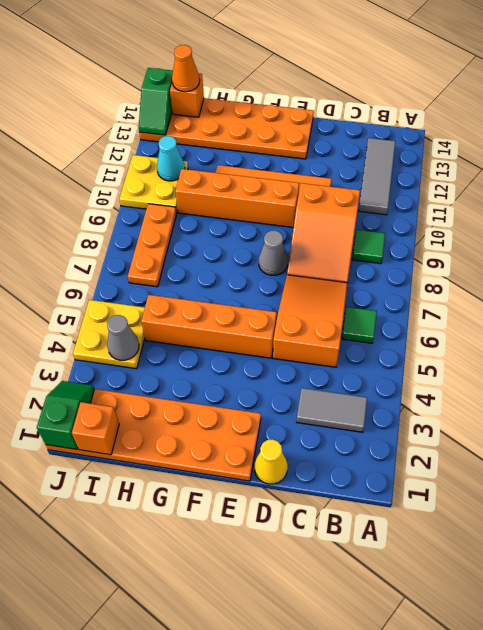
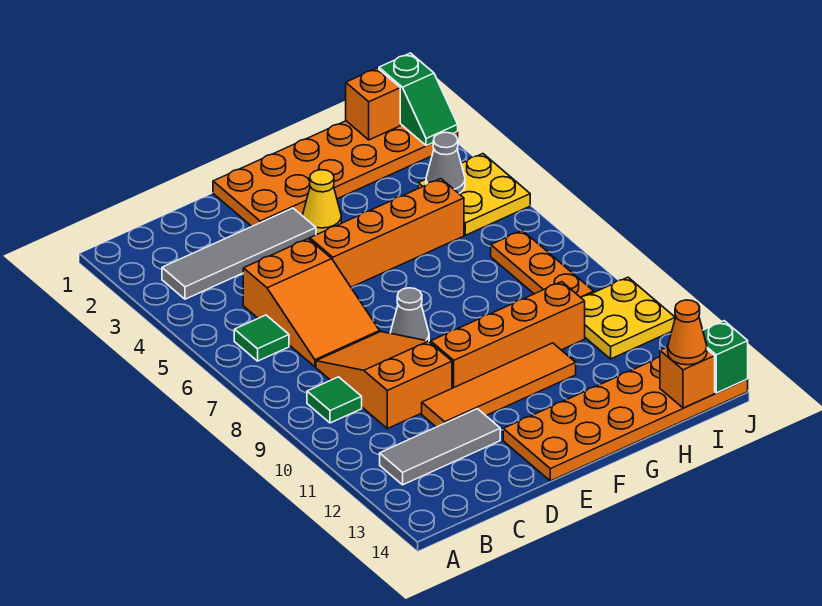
grey tile B3:C3 level 1 -> grey tile B3:E3 level 1
grey tile B11:B13 level 1 -> grey tile B12:D12 level 1
yellow cone D1 level 1 -> yellow cone F3 level 1
cyan cone I11 level 2 -> none

